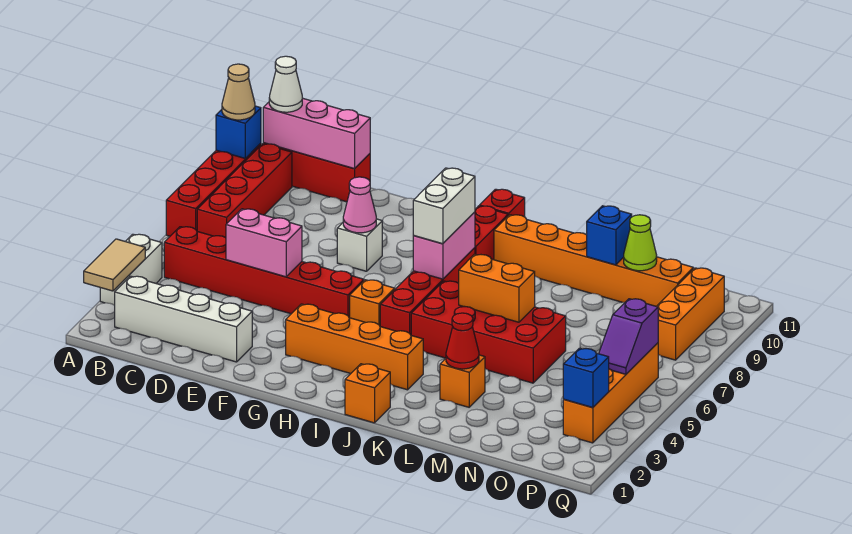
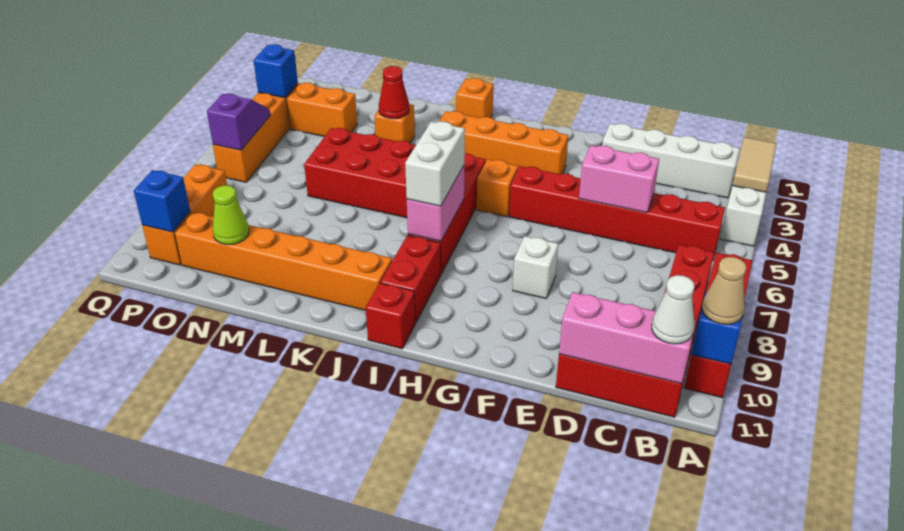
pink cone F8 level 2 -> none
orange brick K6:L6 level 2 -> orange brick N3:O3 level 1
blue brick M10 level 2 -> blue brick P10 level 2

